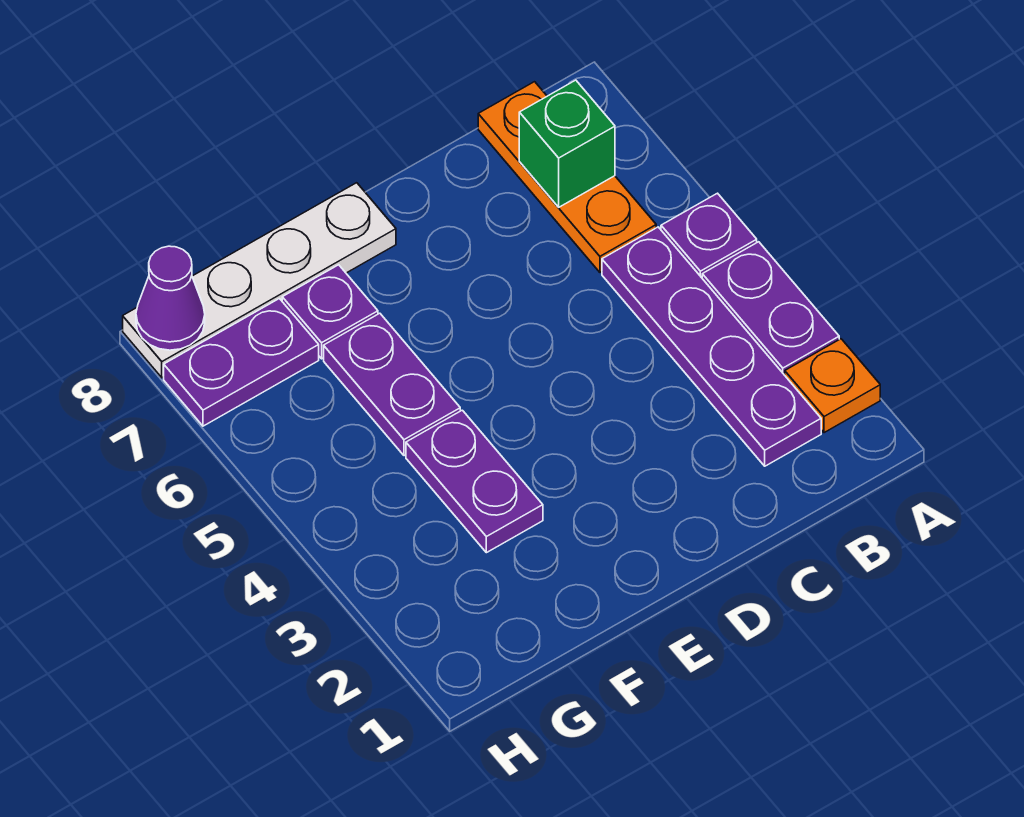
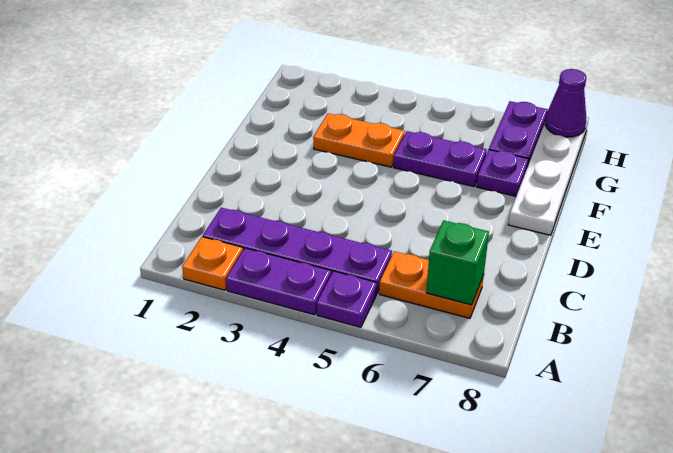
orange plate B6:B8 level 1 -> orange plate B6:B7 level 1
purple plate F3:F4 level 1 -> orange plate F3:F4 level 1

